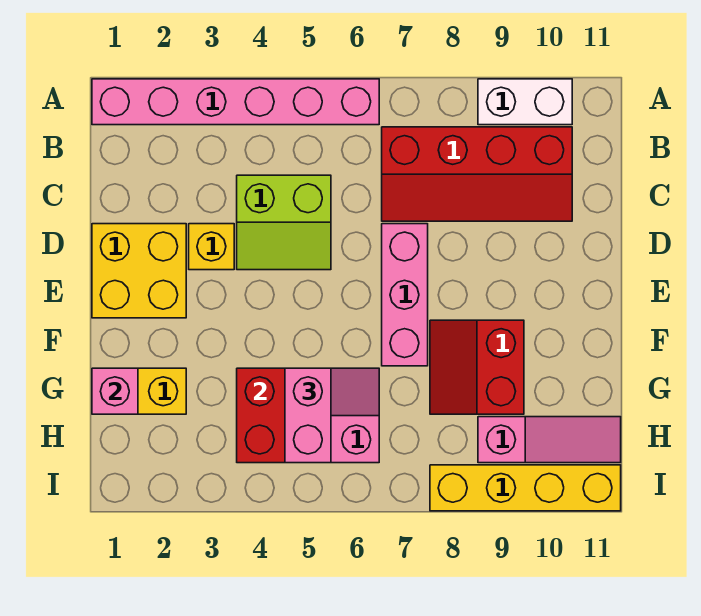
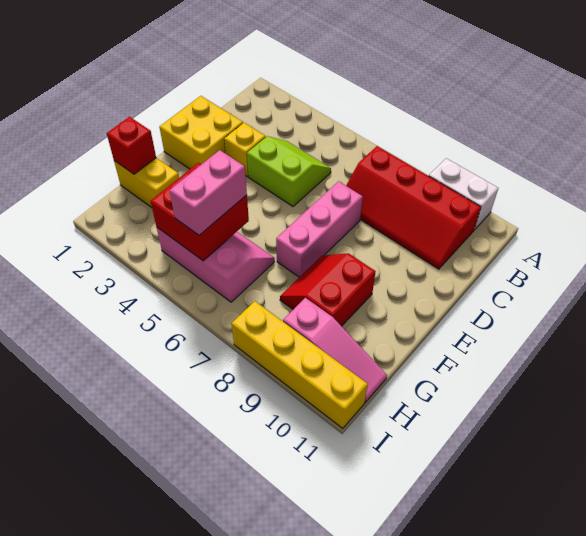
pink brick A1:A6 level 1 -> none
lime slope C4:D5 level 1 top C -> lime slope C4:D5 level 1 top D
pink brick G1 level 2 -> red brick G1 level 2

